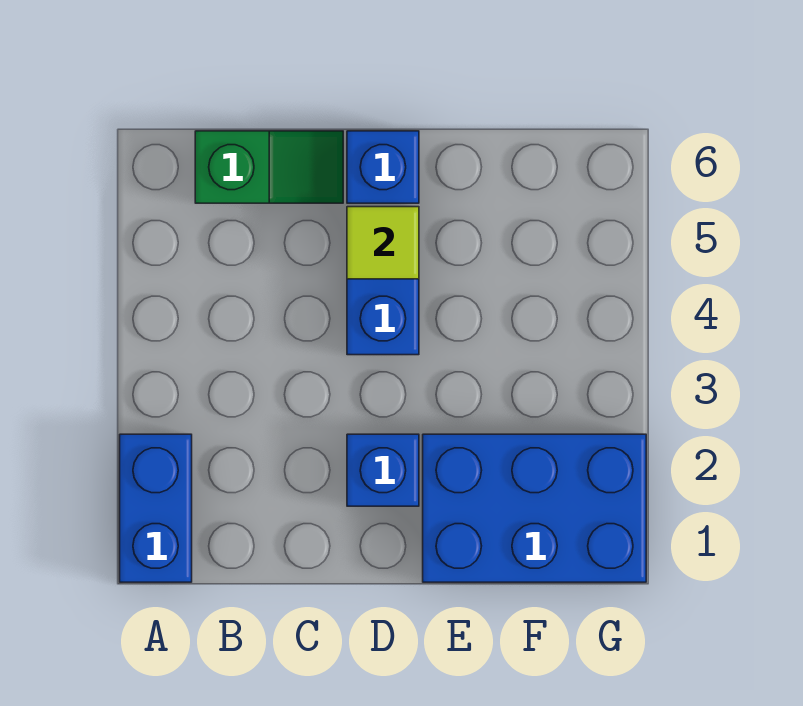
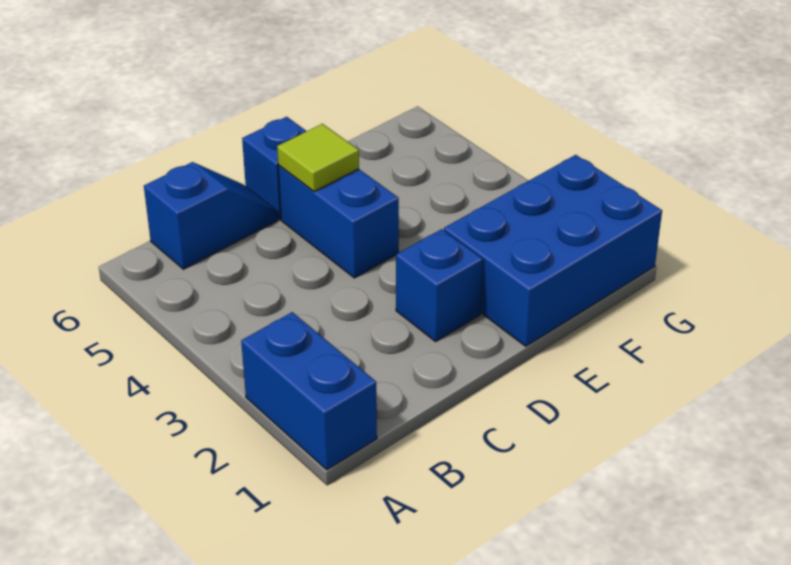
green slope B6:C6 level 1 top B -> blue slope B6:C6 level 1 top B

